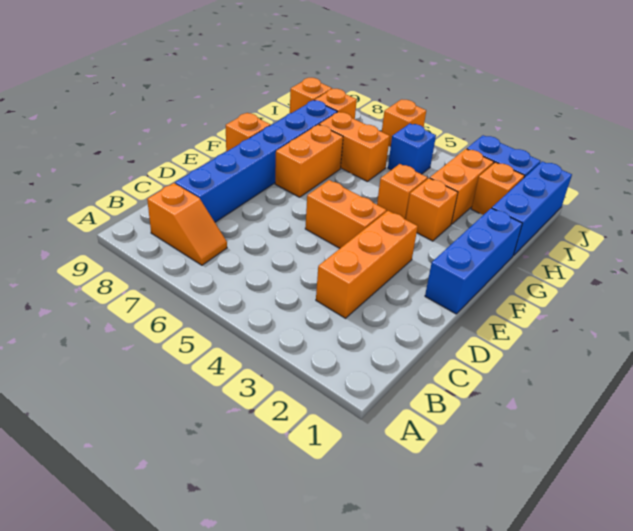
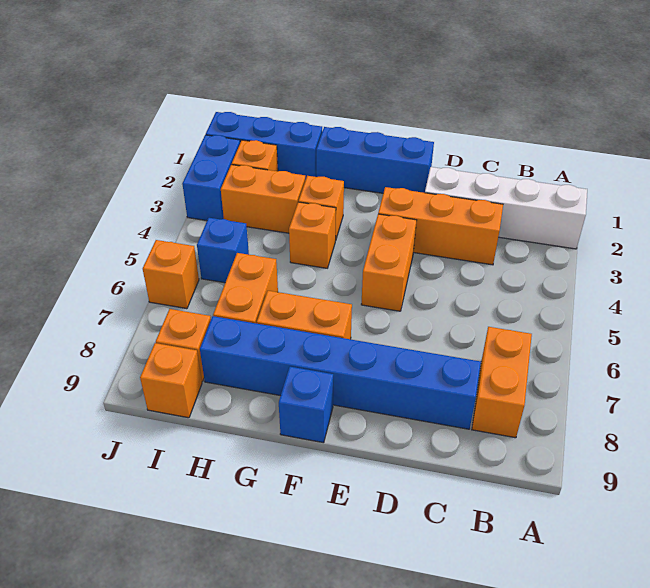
none -> white brick A2:D2 level 1
orange slope B7:B8 level 1 top 8 -> orange brick B7:B8 level 1
orange brick F9 level 1 -> blue brick F9 level 1

